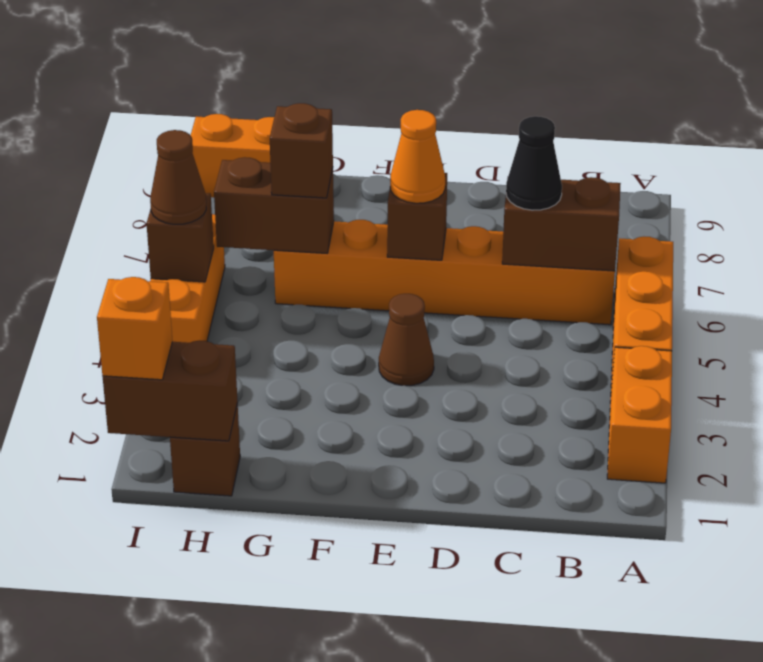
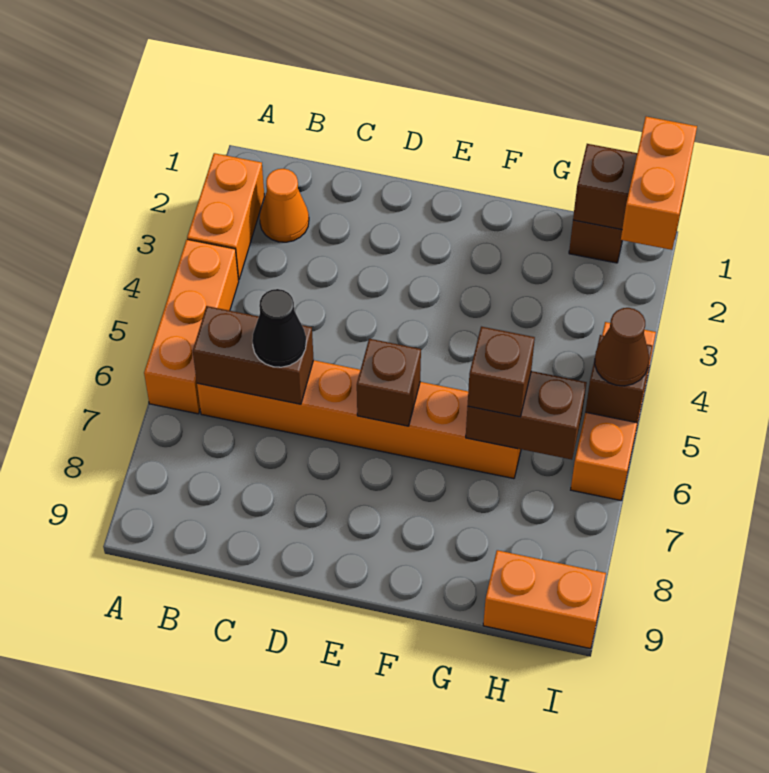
brown cone E4 level 1 -> none
orange cone E6 level 3 -> orange cone B2 level 1
orange brick I1 level 3 -> orange brick I1:I2 level 3

